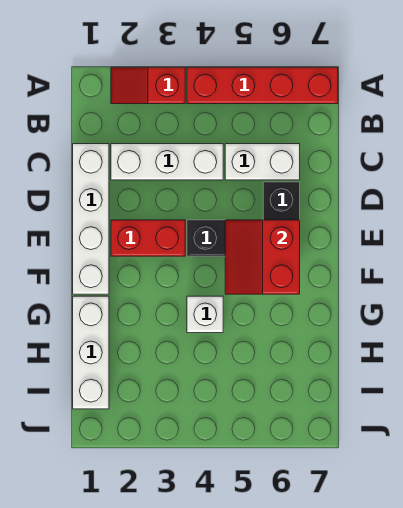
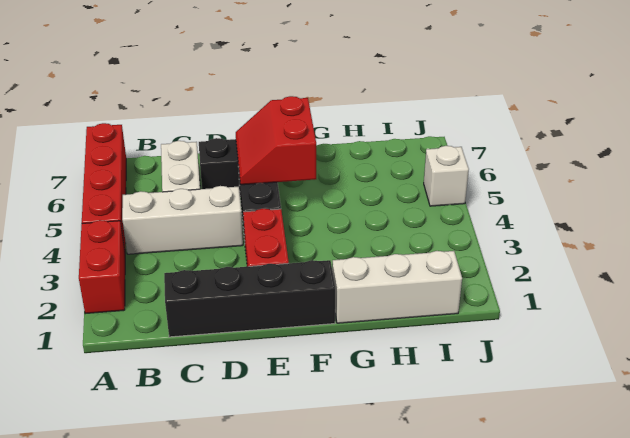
red slope A2:A3 level 1 top 3 -> red brick A2:A3 level 1
white brick C1:F1 level 1 -> black brick C1:F1 level 1
white brick C2:C4 level 1 -> white brick B4:D4 level 1
red slope E5:F6 level 2 top 6 -> red slope E5:F6 level 2 top F
white brick G4 level 1 -> white brick J5 level 1

